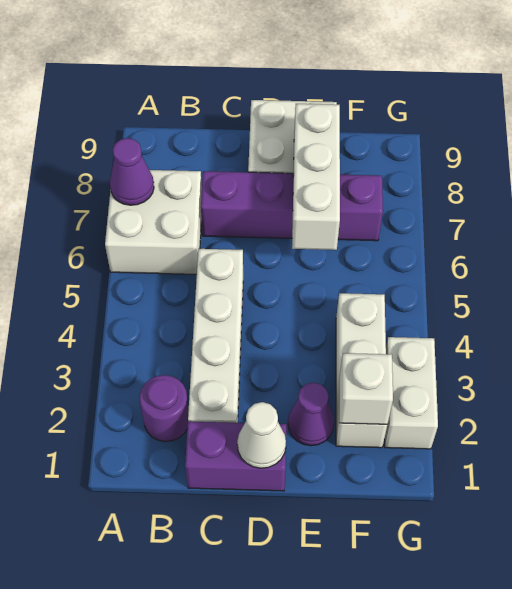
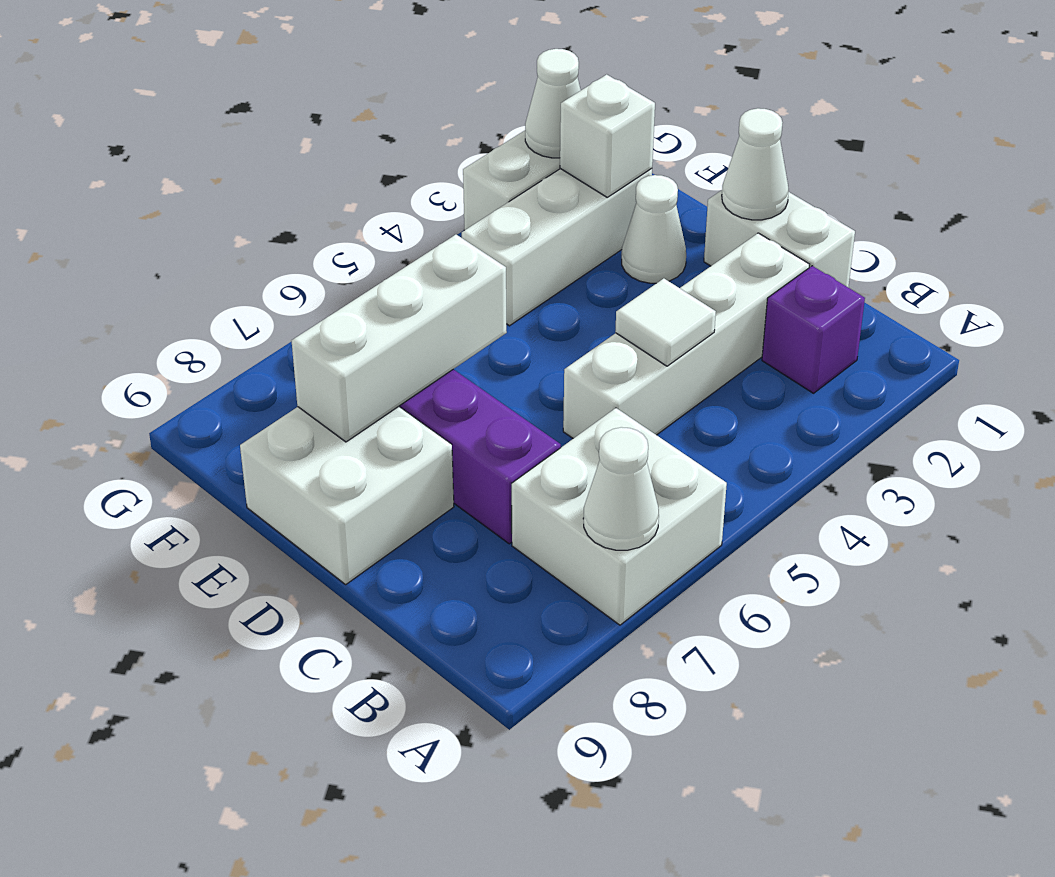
purple cone A7 level 2 -> white cone A7 level 2
purple round brick B2 level 1 -> purple brick B2 level 1
purple brick C1:D1 level 1 -> white brick C1:D1 level 1
none -> white tile C4 level 2
purple cone E2 level 1 -> white cone E2 level 1
none -> white cone G2 level 2

